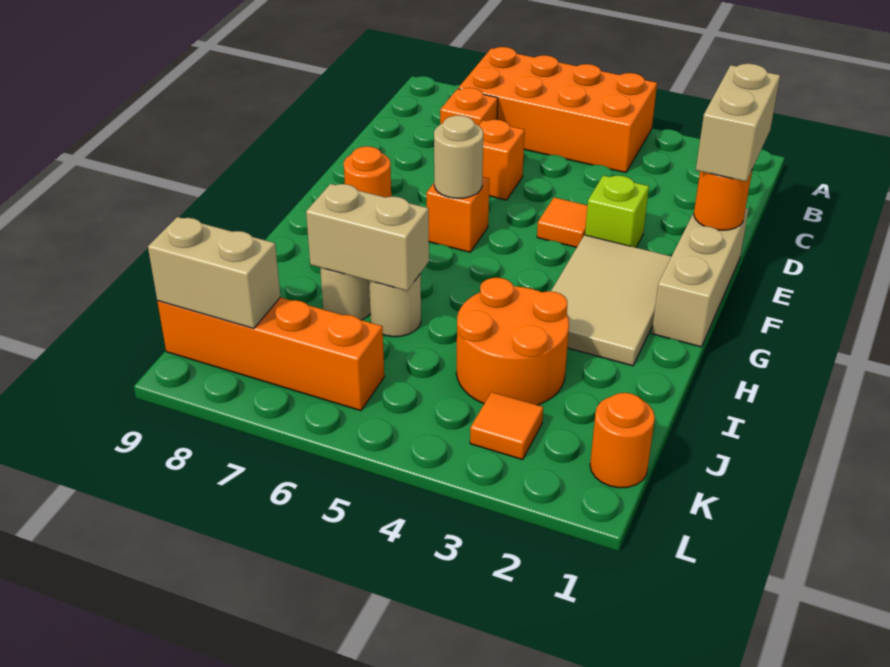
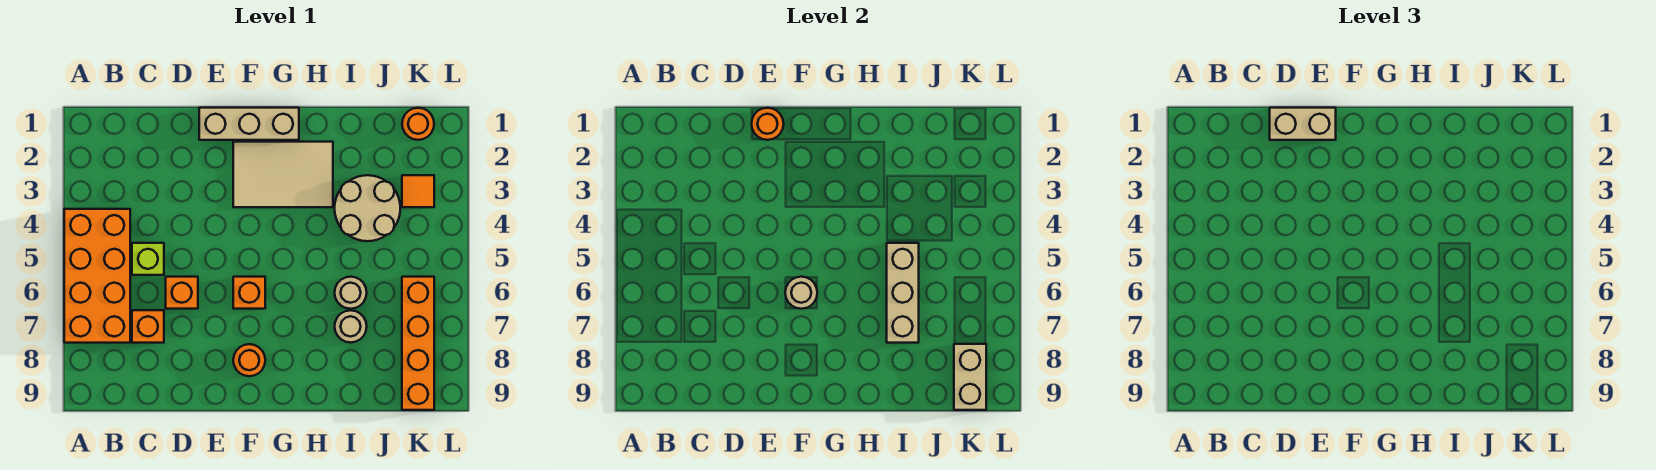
lime brick E3 level 1 -> lime brick C5 level 1
orange tile E4 level 1 -> none
orange round brick I3:J4 level 1 -> tan round brick I3:J4 level 1
tan brick I6:I7 level 2 -> tan brick I5:I7 level 2

